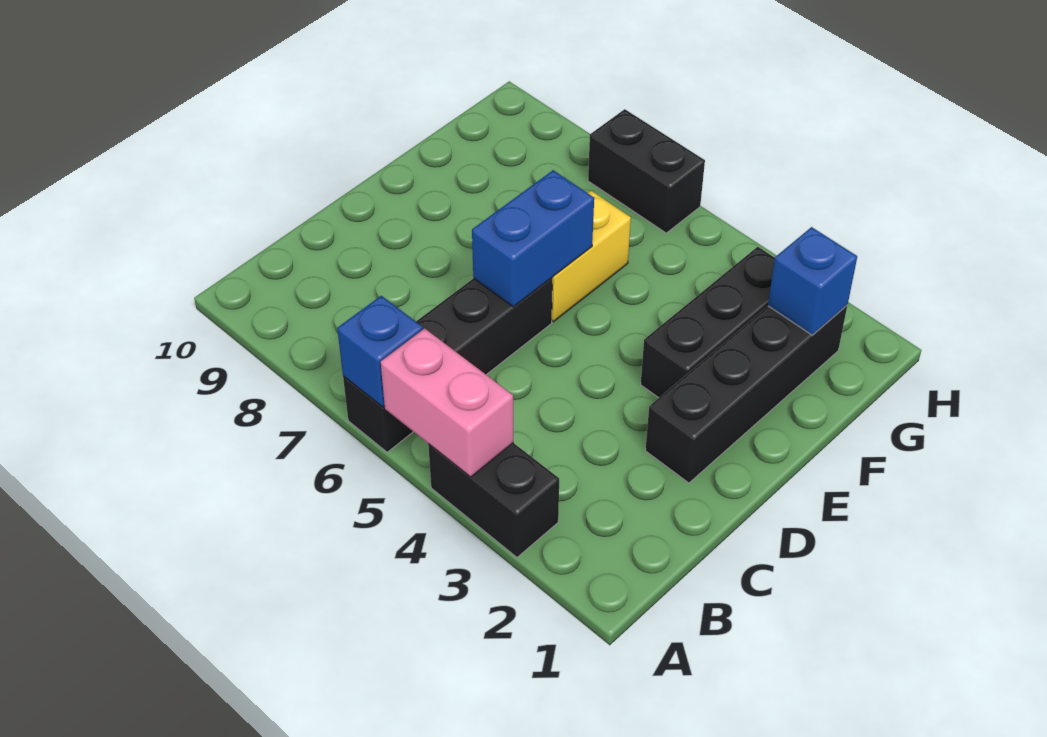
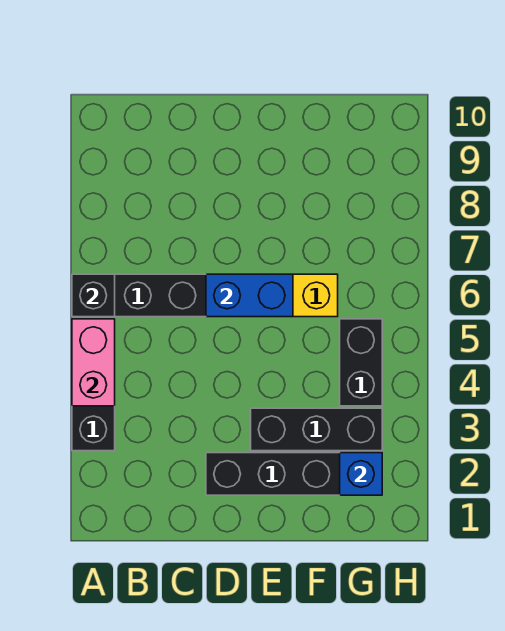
blue brick A6 level 2 -> black brick A6 level 2
black brick H6:H7 level 1 -> black brick G4:G5 level 1

